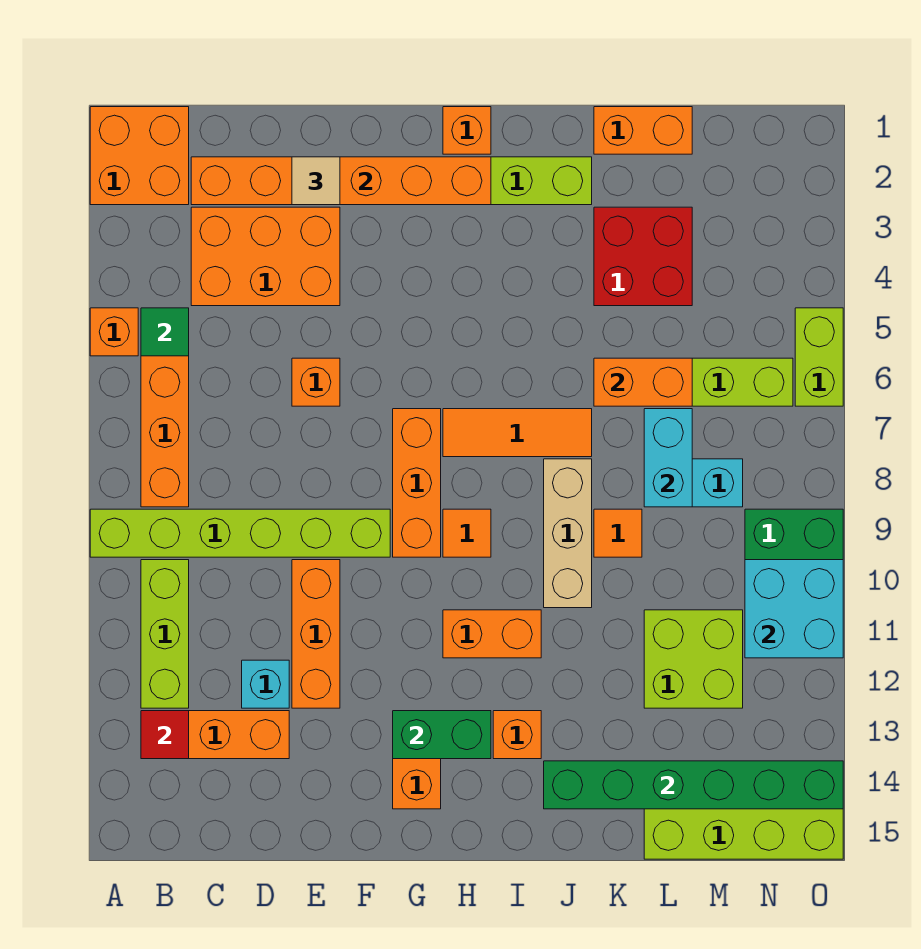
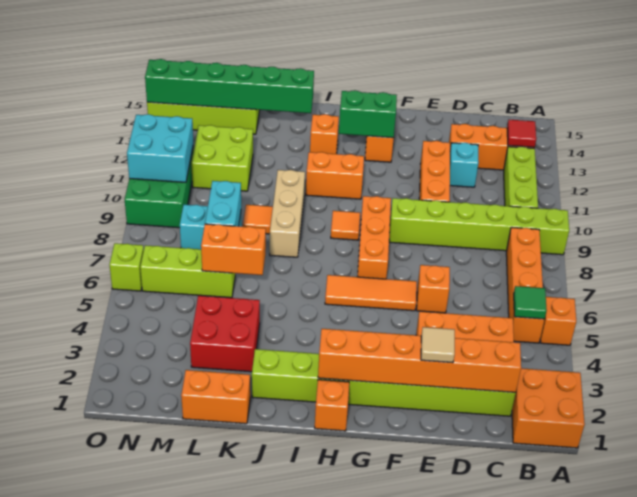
orange tile H7:J7 level 1 -> orange tile F6:H6 level 1
lime brick O5:O6 level 1 -> lime brick O6 level 1

